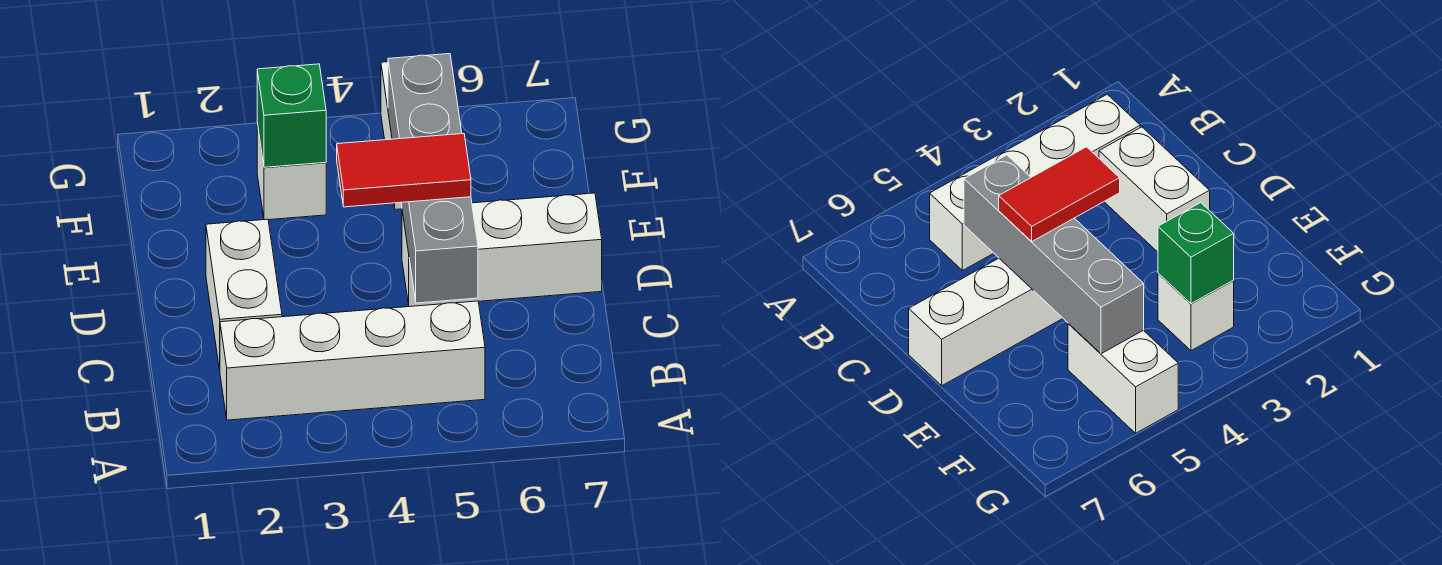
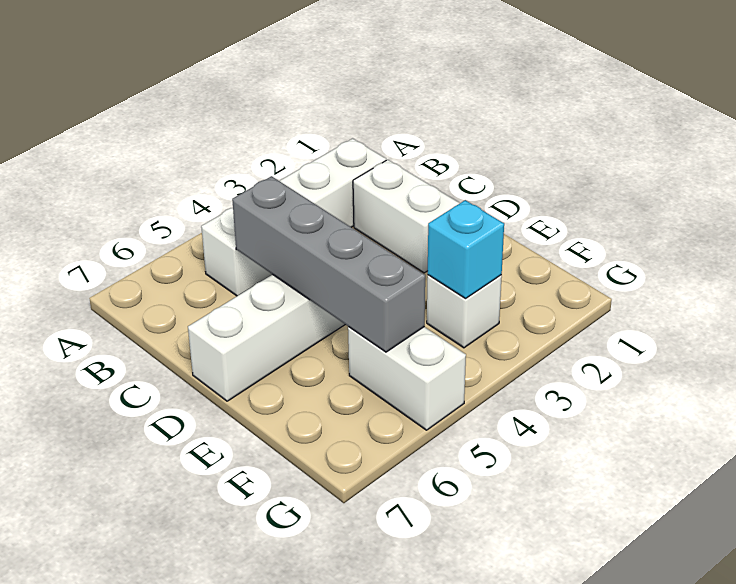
red tile D4:D5 level 3 -> none
green brick F3 level 2 -> cyan brick F3 level 2

